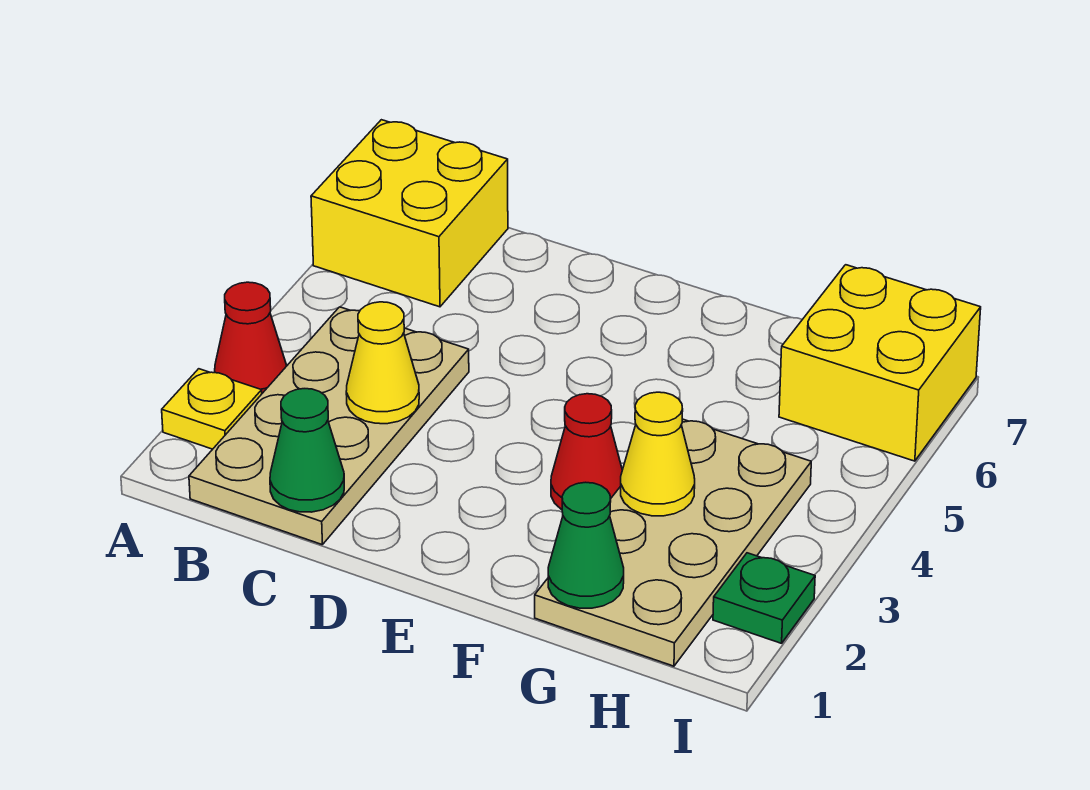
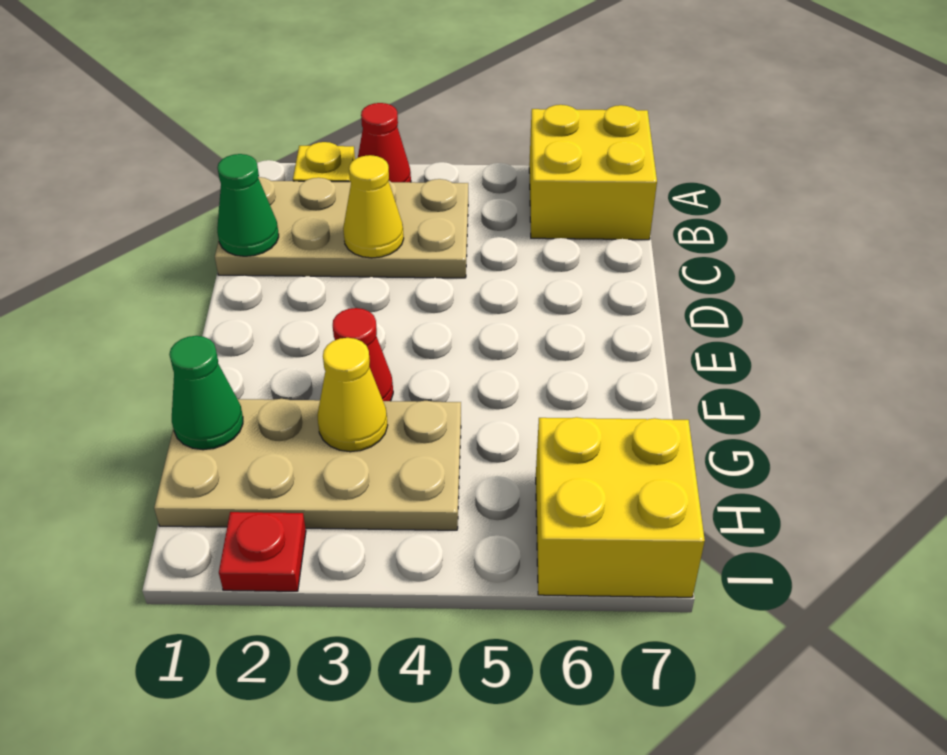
green plate I2 level 1 -> red plate I2 level 1

